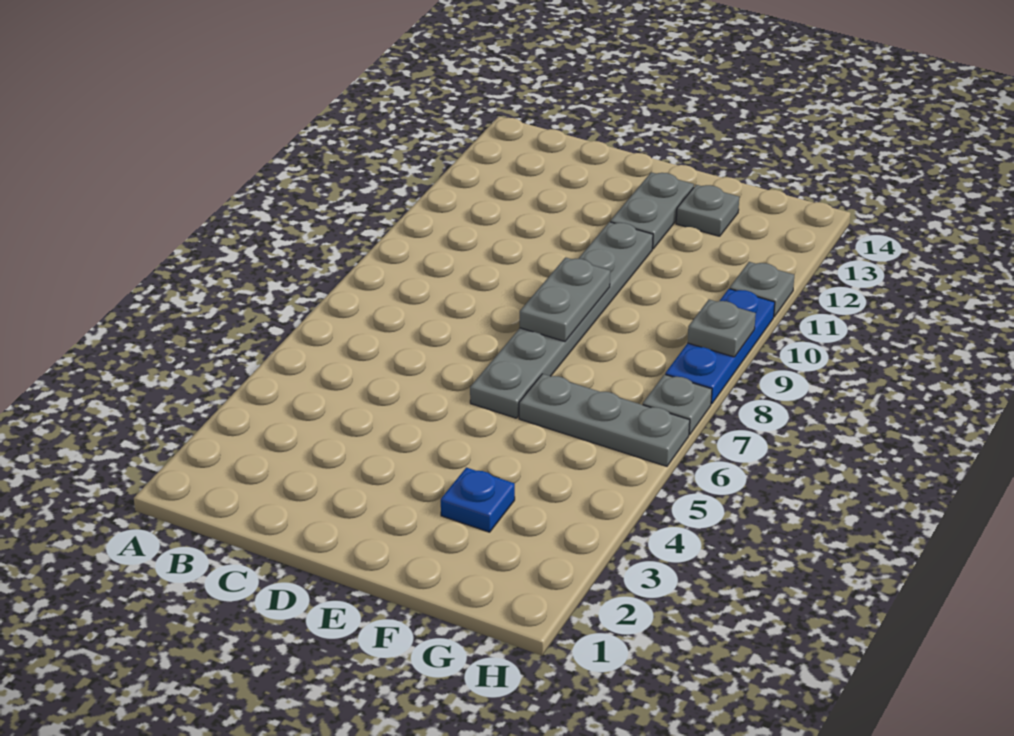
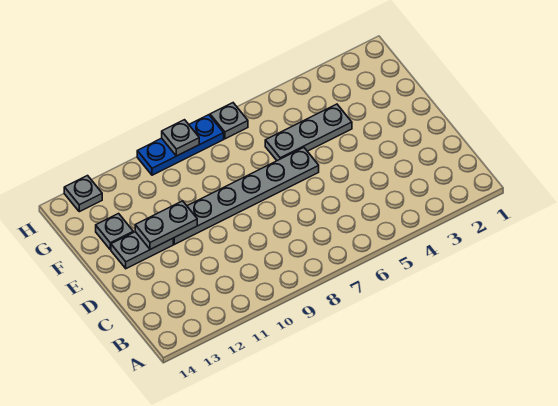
grey plate E8:E9 level 2 -> grey plate E11:E12 level 2
blue plate F3 level 1 -> none
grey plate F6:H6 level 1 -> grey plate F4:F6 level 1
grey plate H11 level 1 -> grey plate H13 level 1

